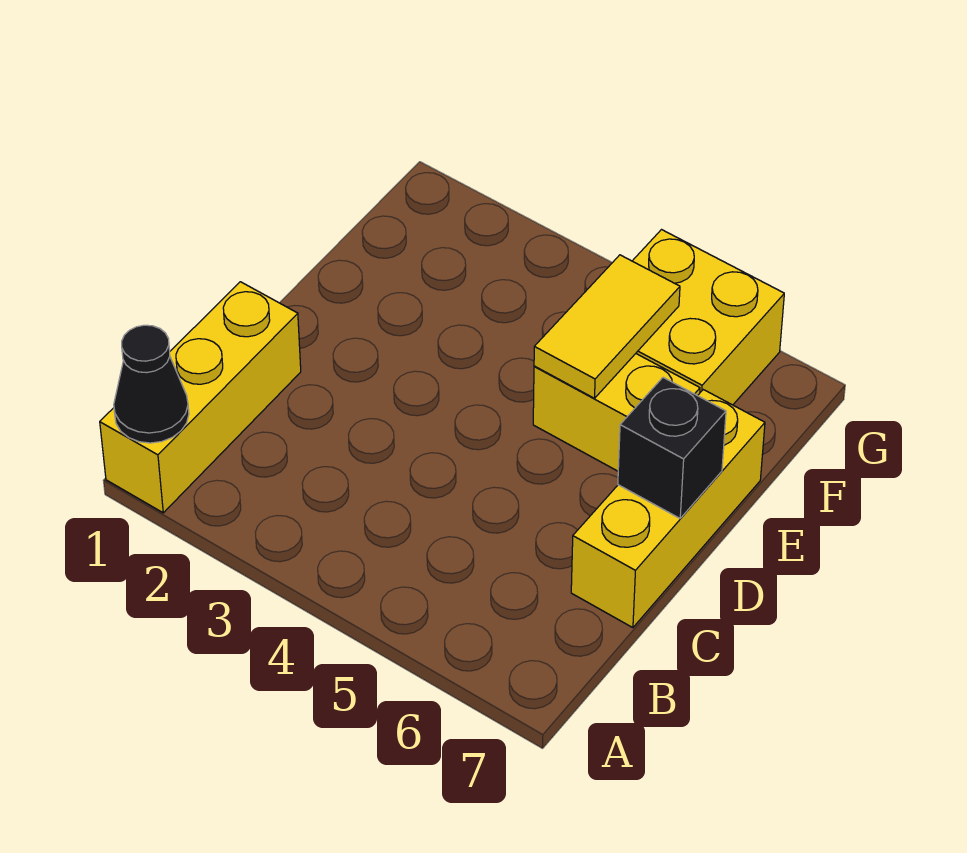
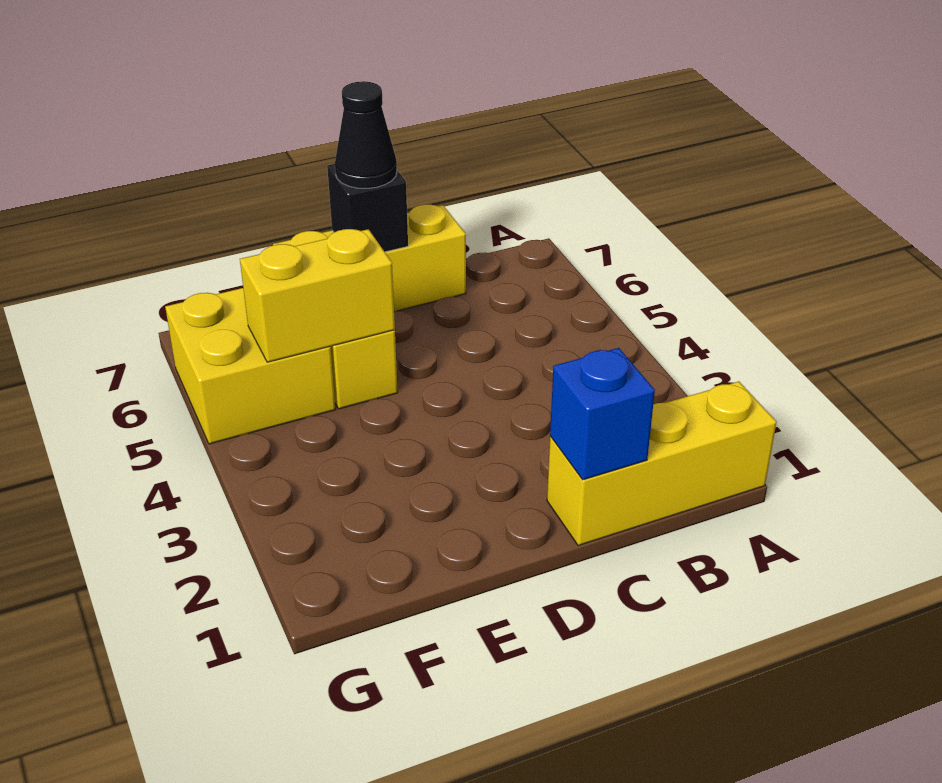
black cone A1 level 2 -> black cone D7 level 3
none -> blue brick C1 level 2
yellow tile E5:F5 level 2 -> yellow brick E5:F5 level 2

